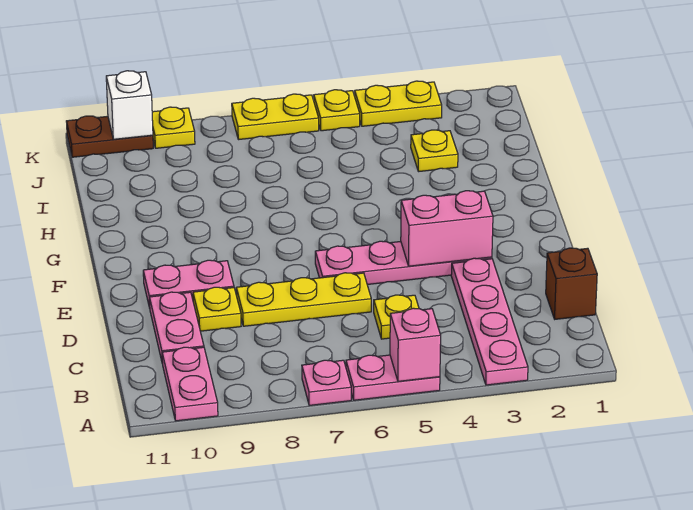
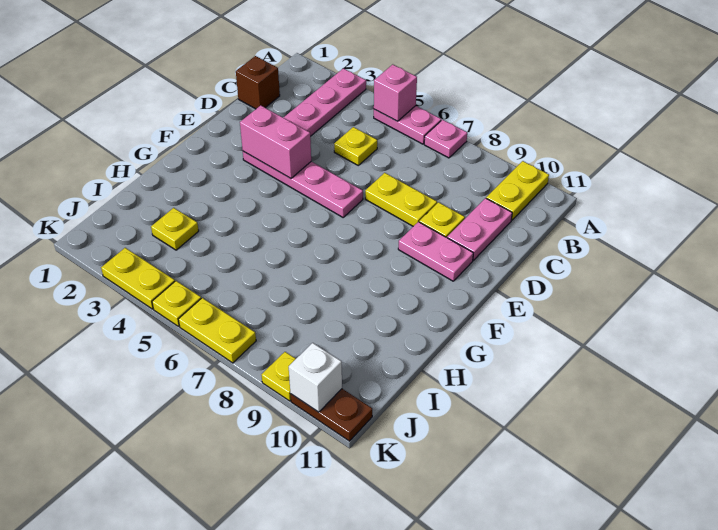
pink plate A10:B10 level 1 -> yellow plate A10:B10 level 1
yellow plate D6:D8 level 1 -> yellow plate D7:D8 level 1

